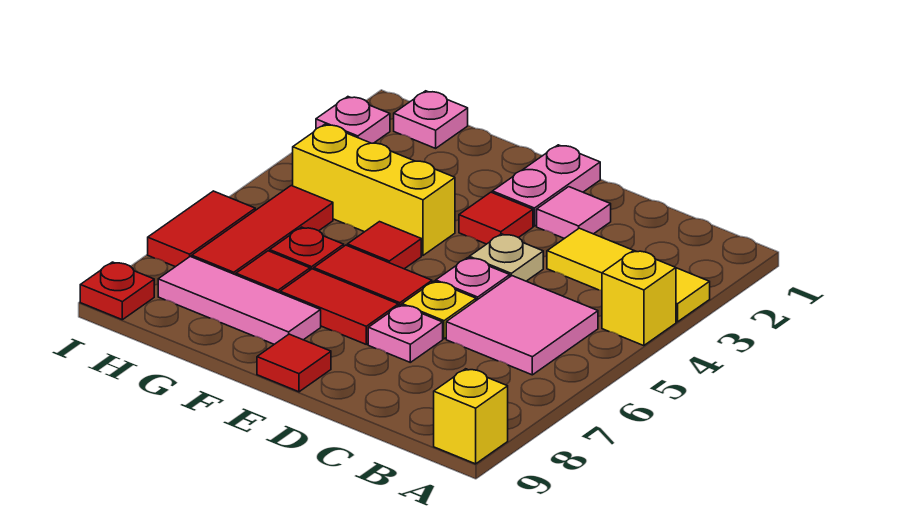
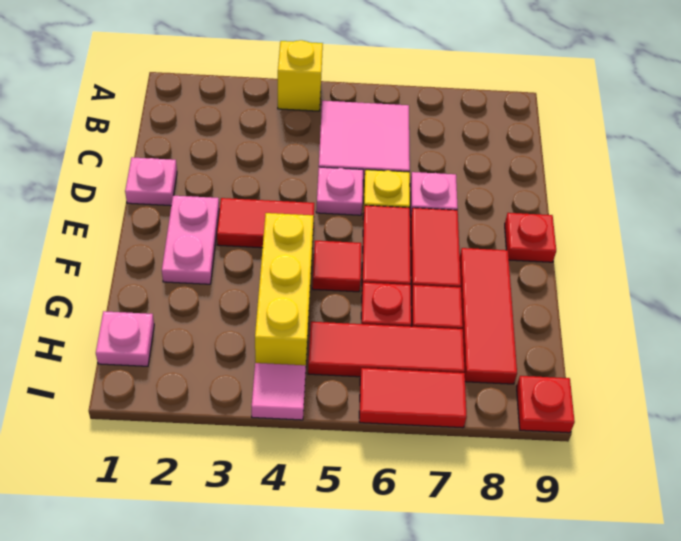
yellow tile A3:C3 level 1 -> none
yellow brick A9 level 1 -> none
pink tile D2 level 1 -> pink tile I4 level 1
tan plate D4 level 1 -> none
pink plate E1:E2 level 1 -> pink plate E2:F2 level 1
red tile E3 level 1 -> red tile E3:E4 level 1
red tile E9 level 1 -> red plate E9 level 1
pink tile F8:H8 level 1 -> red tile F8:H8 level 1
pink plate I2 level 1 -> pink plate D1 level 1

